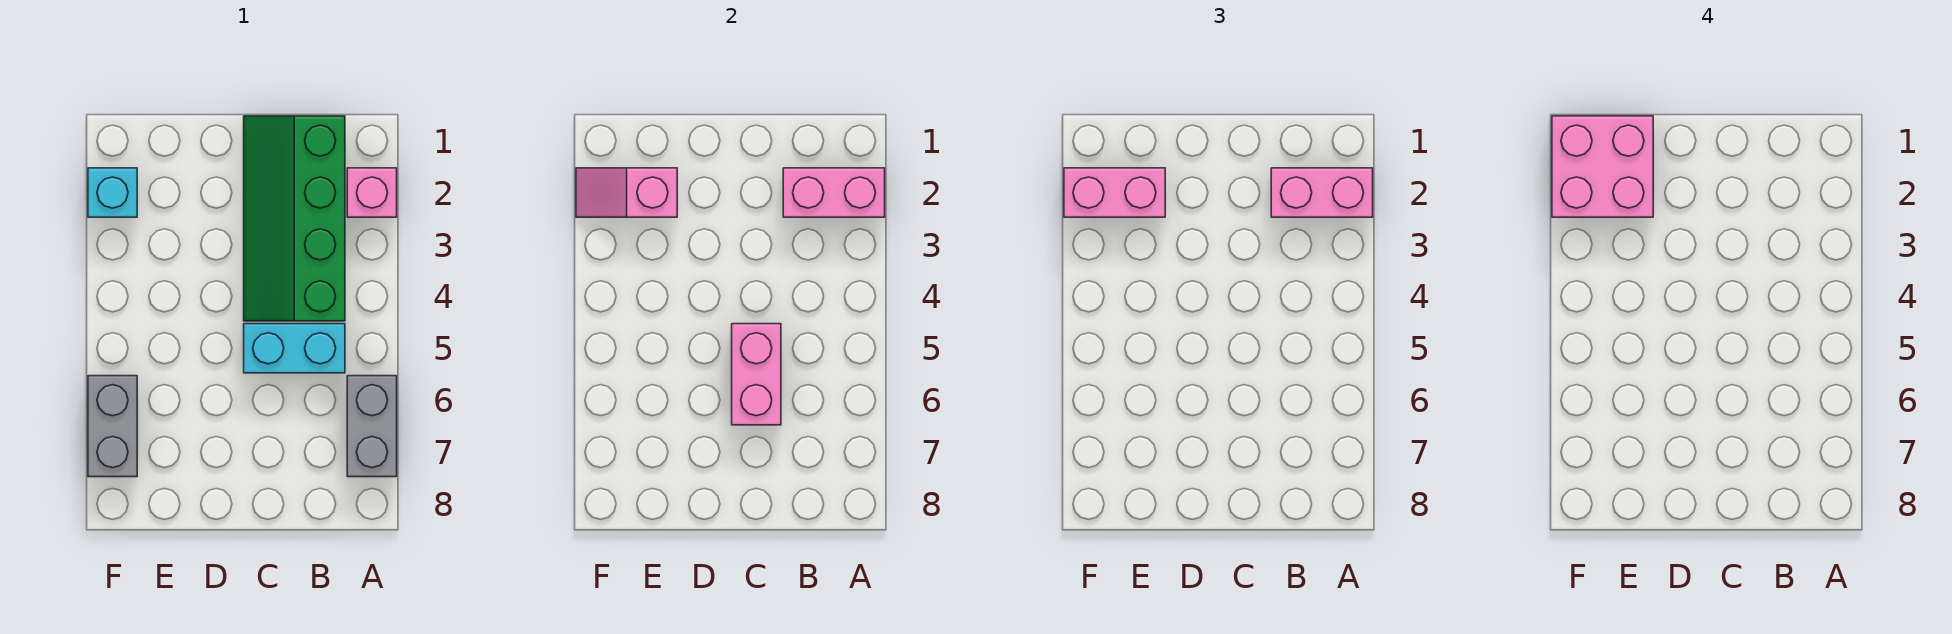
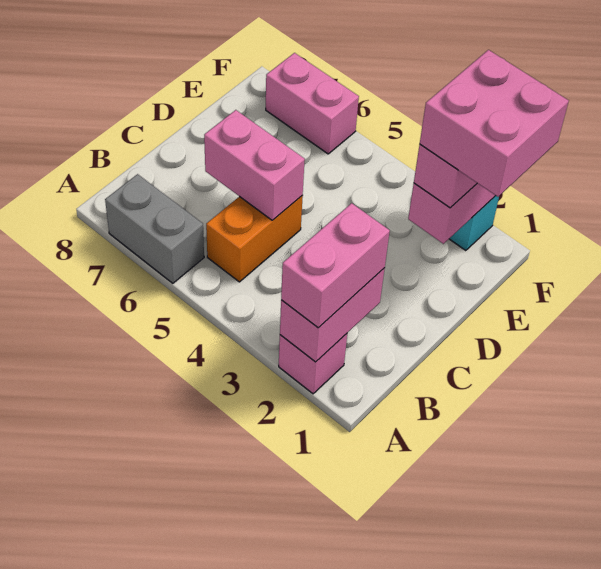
green slope B1:C4 level 1 top B -> none
cyan brick B5:C5 level 1 -> orange brick B5:C5 level 1
grey brick F6:F7 level 1 -> pink brick F6:F7 level 1

